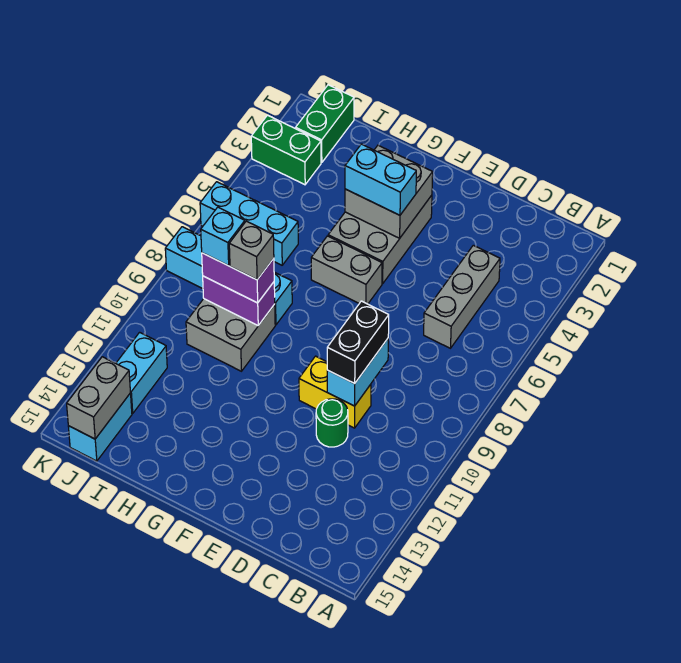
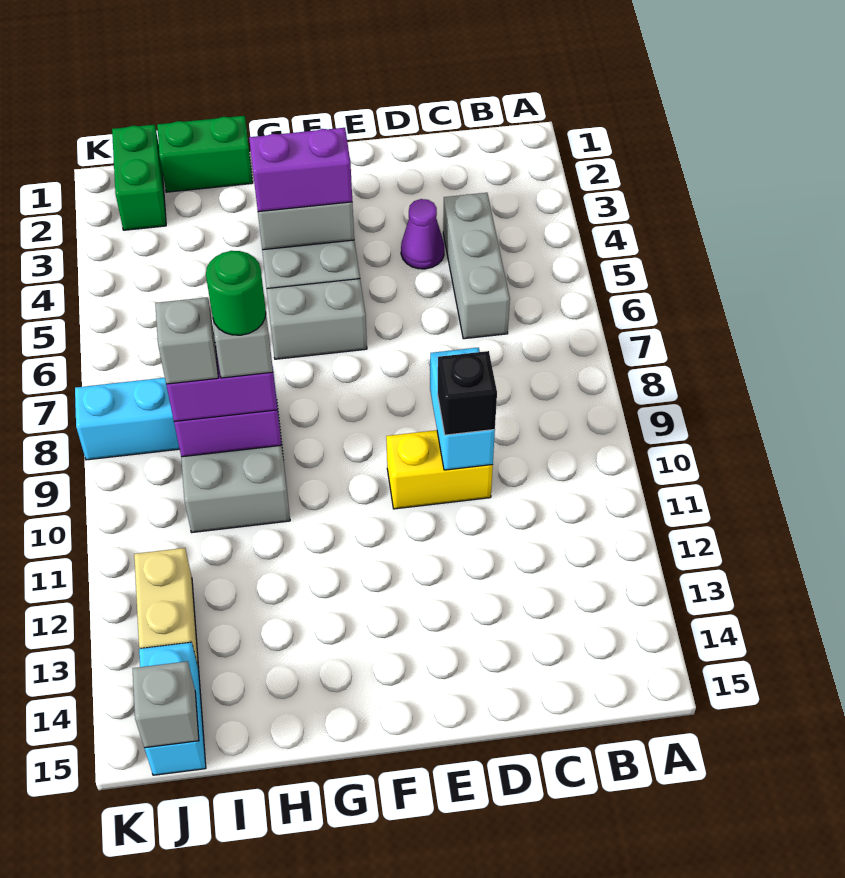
none -> purple cone D4 level 1
black brick D9:D10 level 3 -> black brick D10 level 3
green round brick D11 level 1 -> green round brick H9 level 5
cyan brick F4:G4 level 3 -> purple brick F4:G4 level 3
cyan brick I6:K6 level 1 -> none
cyan brick I9 level 4 -> grey brick I9 level 4
green brick J3:K3 level 1 -> green brick H1:I1 level 1
cyan brick J12:J13 level 1 -> tan brick J12:J13 level 1
grey brick J14:J15 level 2 -> grey brick J15 level 2

